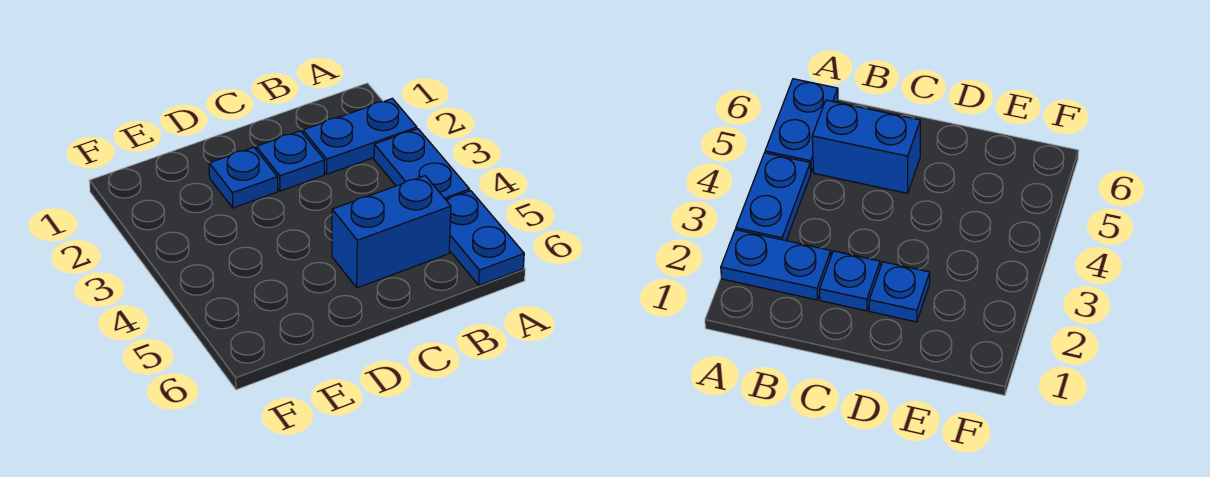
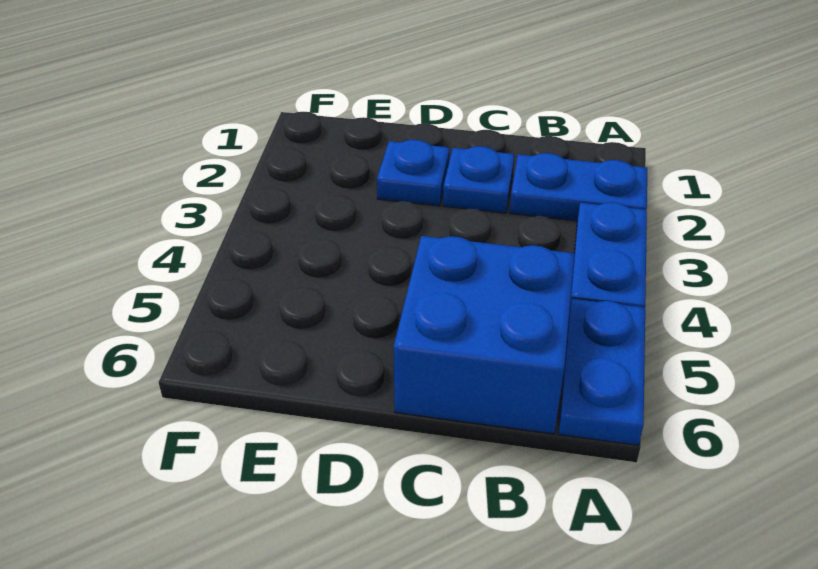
blue brick B5:C5 level 1 -> blue brick B5:C6 level 1

